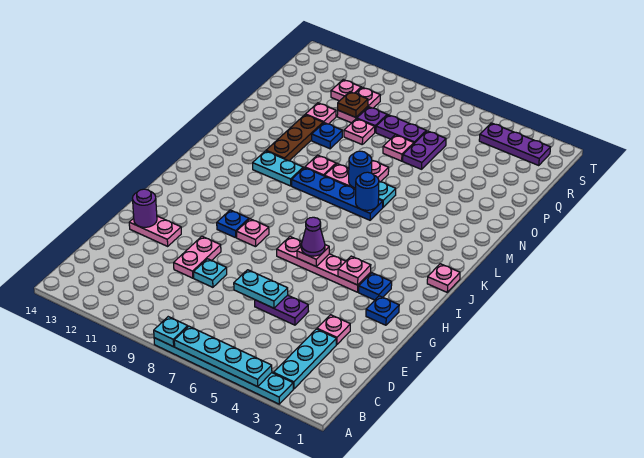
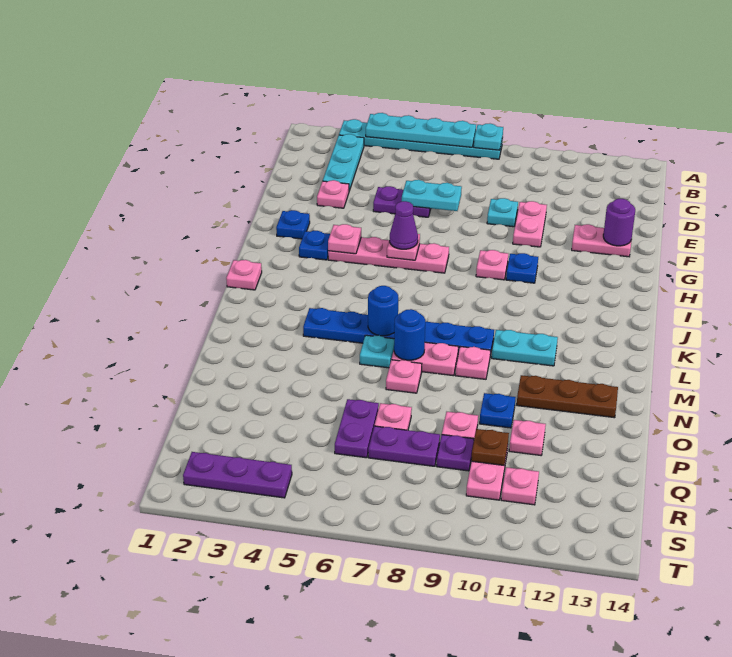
blue plate L6:L9 level 1 -> blue plate L4:L9 level 1
brown plate M11:O11 level 1 -> brown plate N11:N13 level 1

